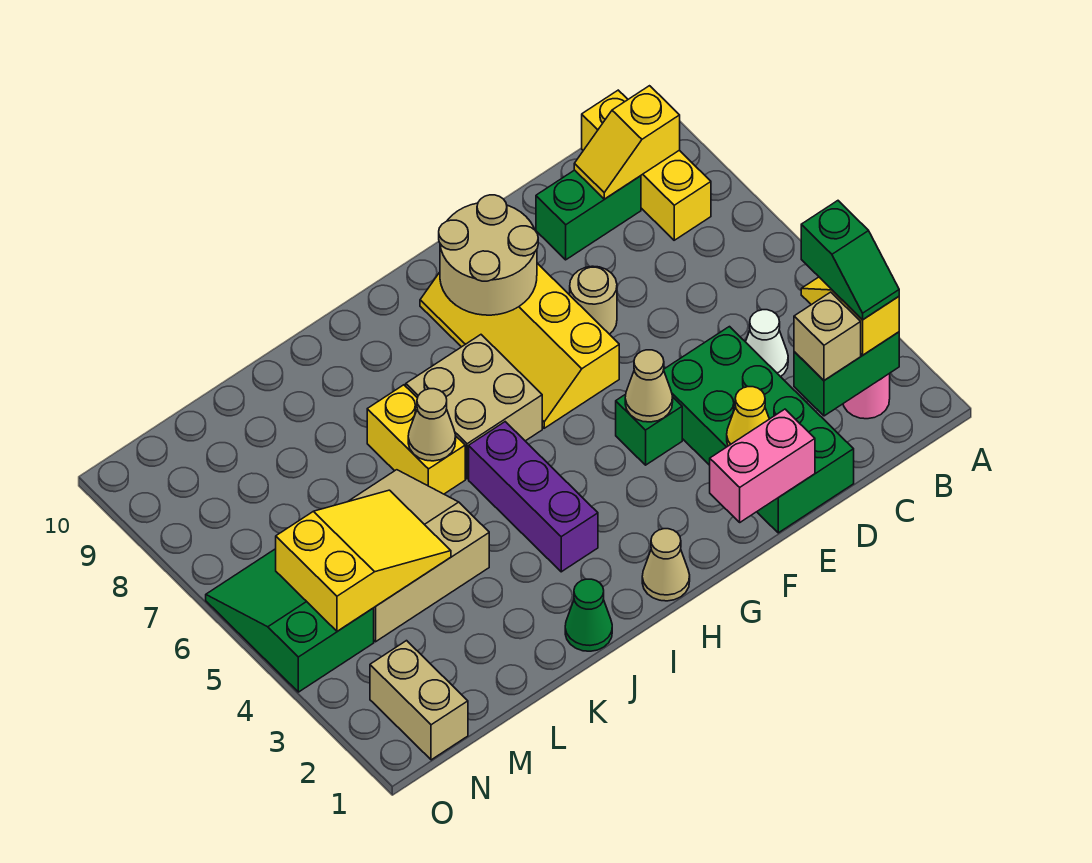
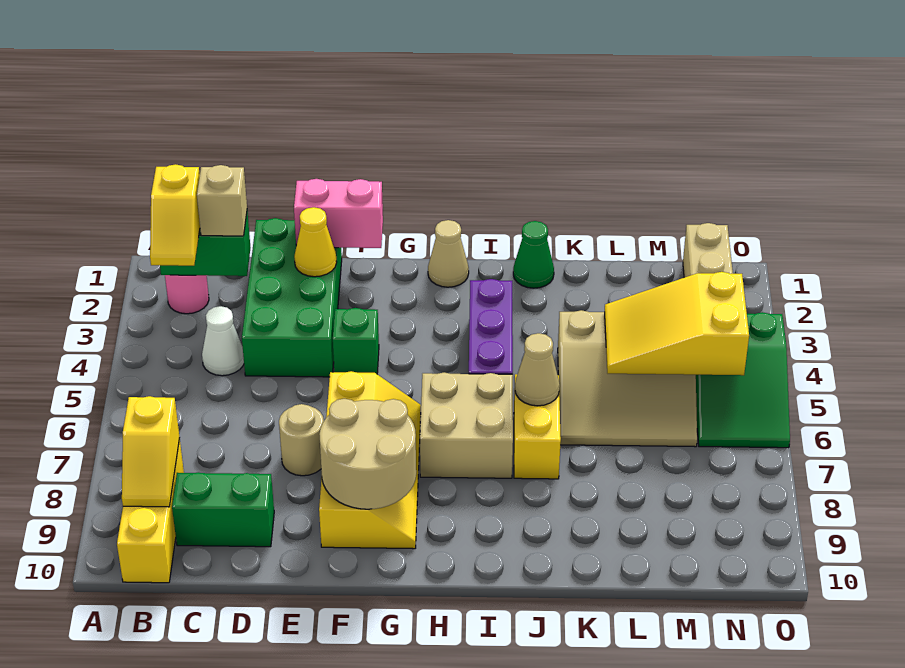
green slope B2:B3 level 4 top 3 -> none
yellow slope B9:C9 level 2 top B -> yellow slope B8:B9 level 2 top 8
tan cone F4 level 2 -> none

